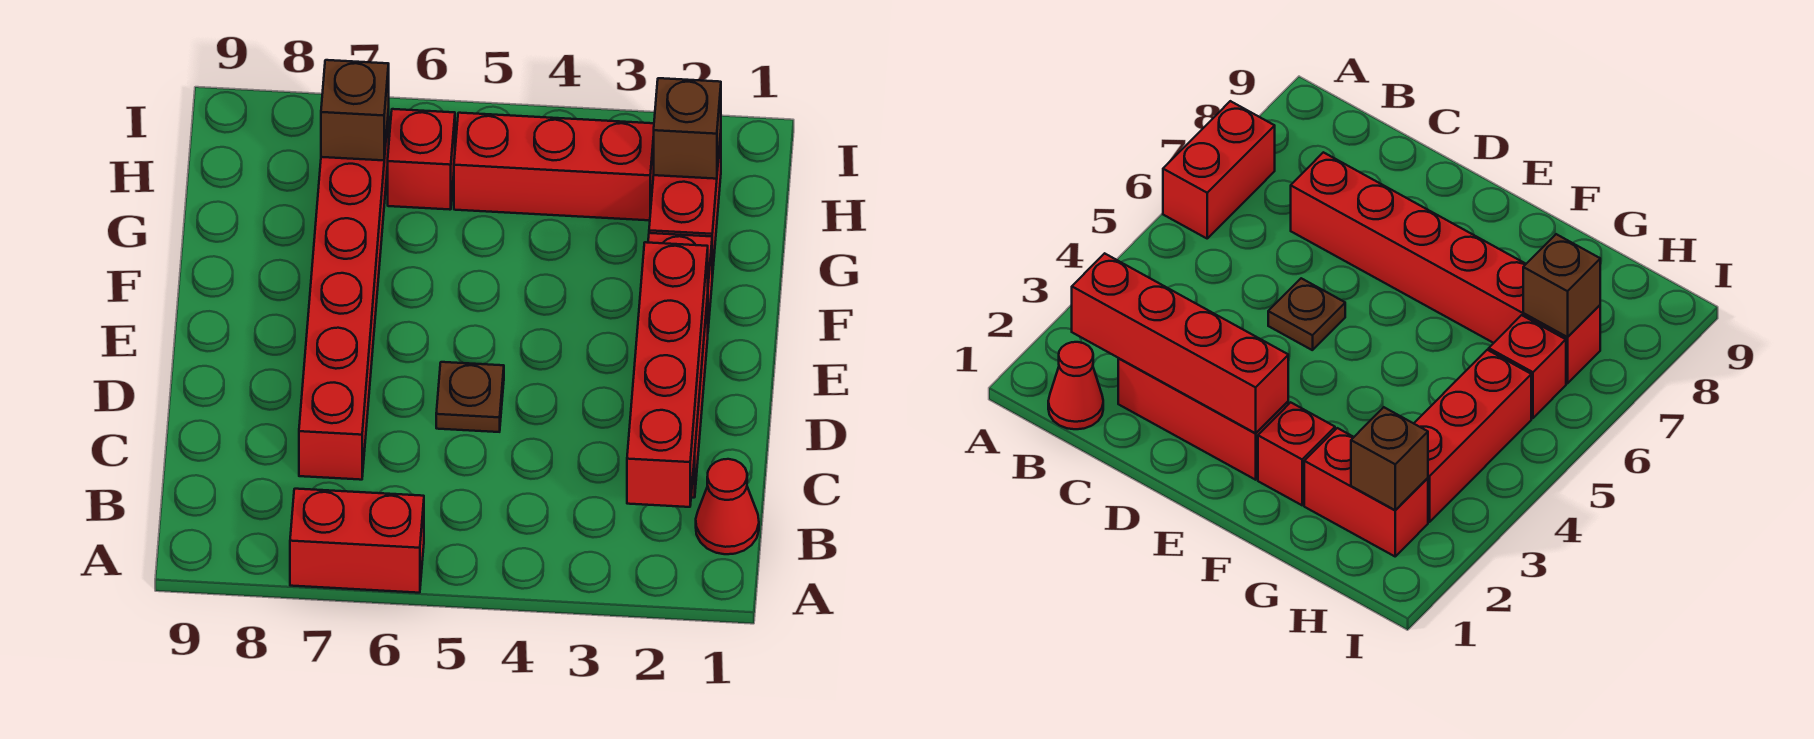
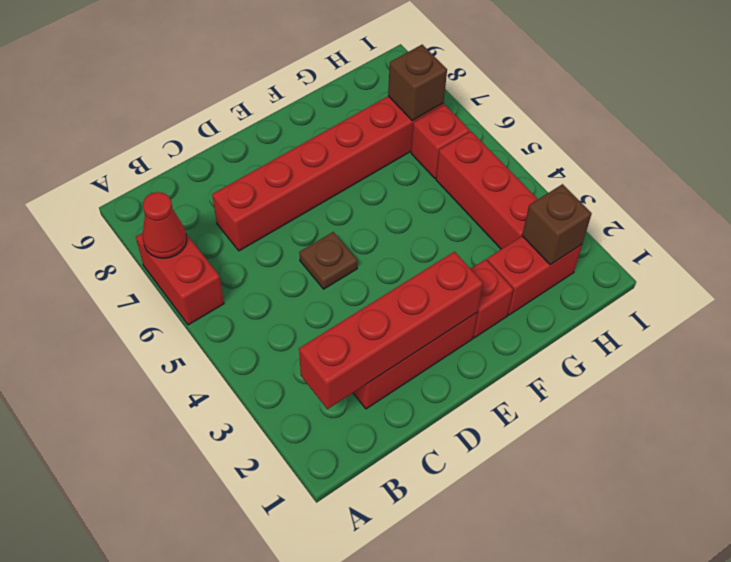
red cone B1 level 1 -> red cone A7 level 2

